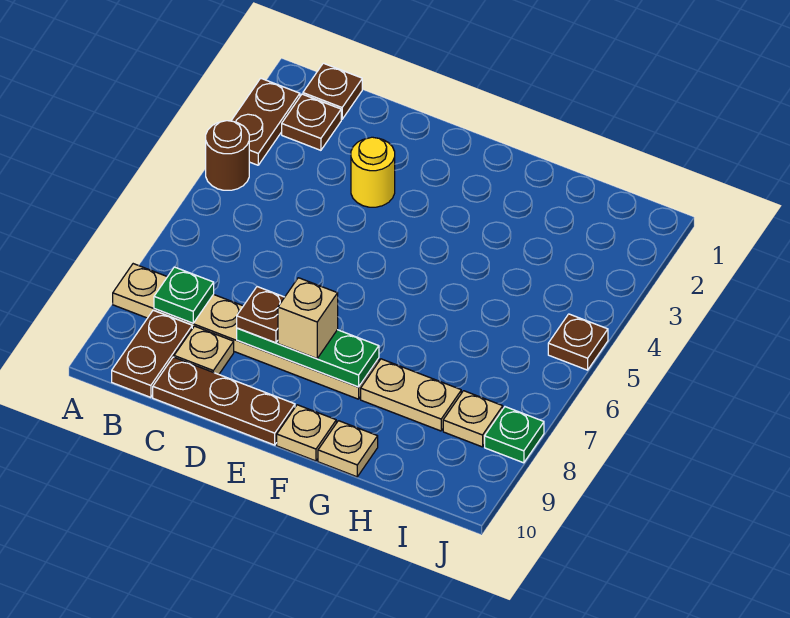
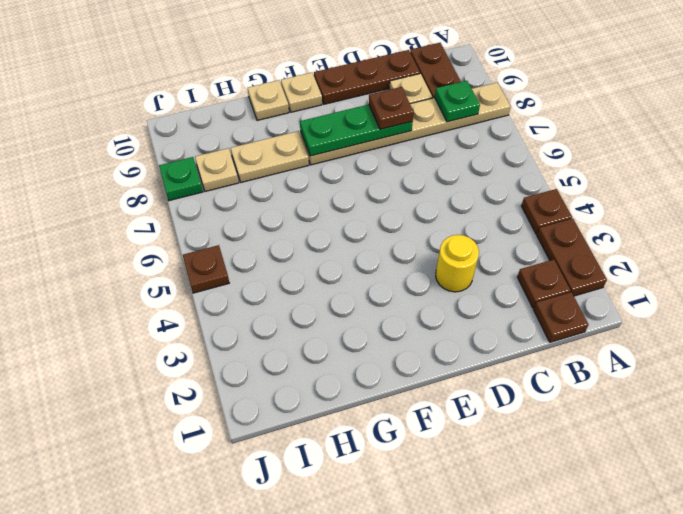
brown round brick A4 level 1 -> brown plate A4 level 1
tan brick E8 level 3 -> none

